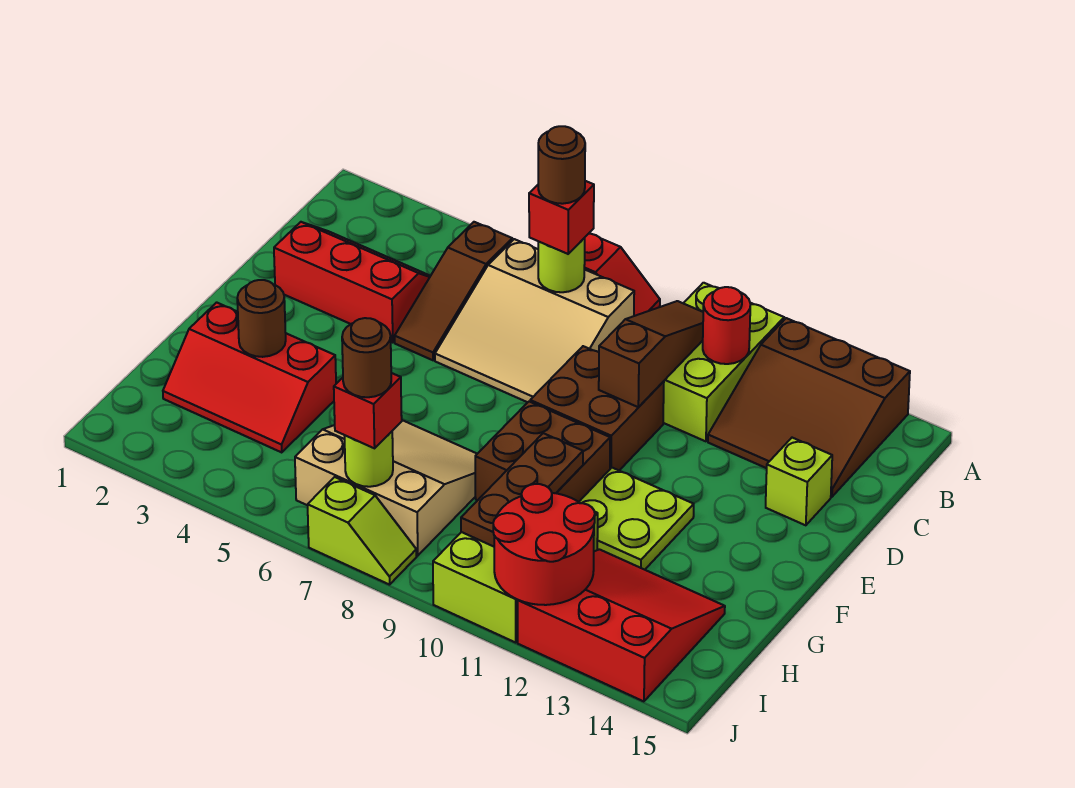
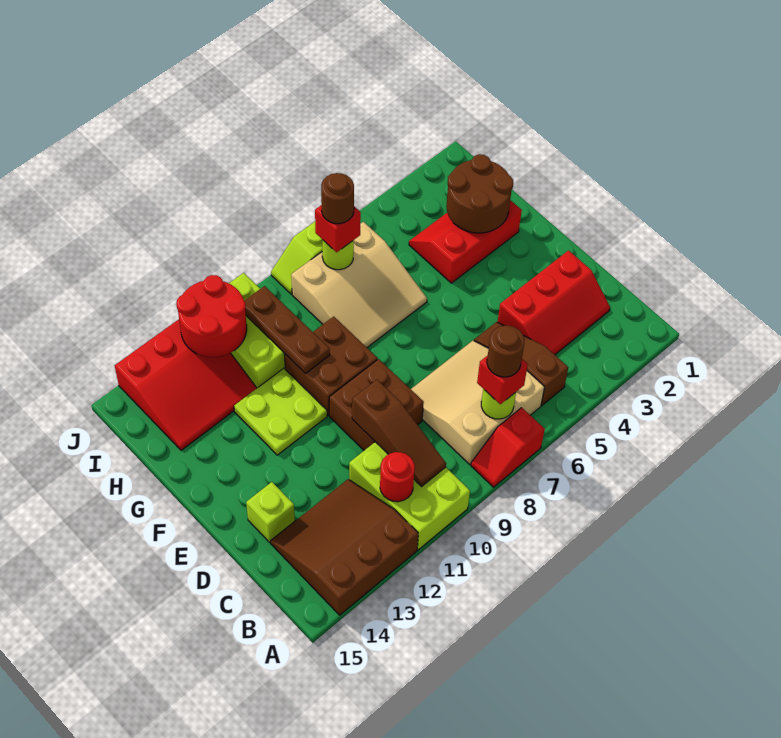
brown round brick G3 level 2 -> brown round brick G2:H3 level 2

